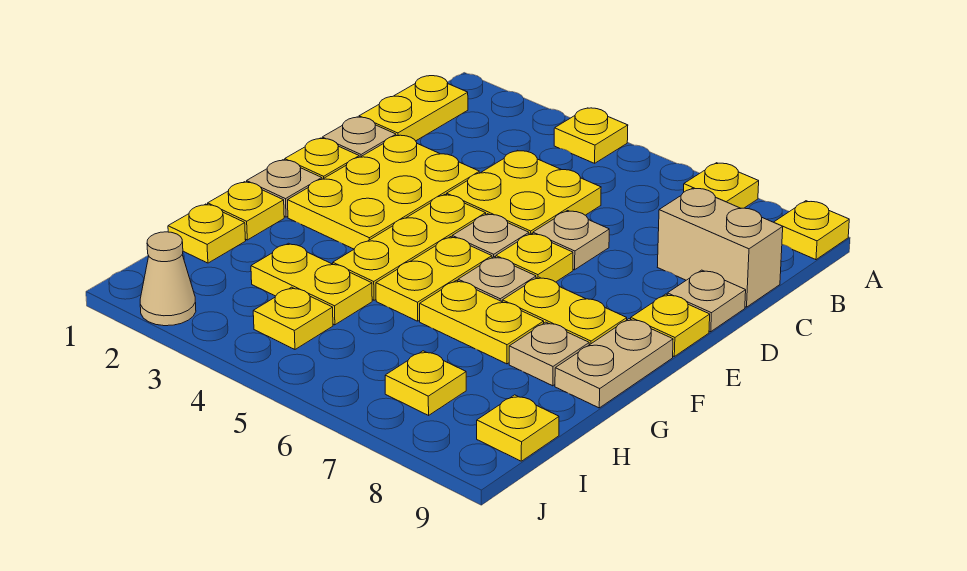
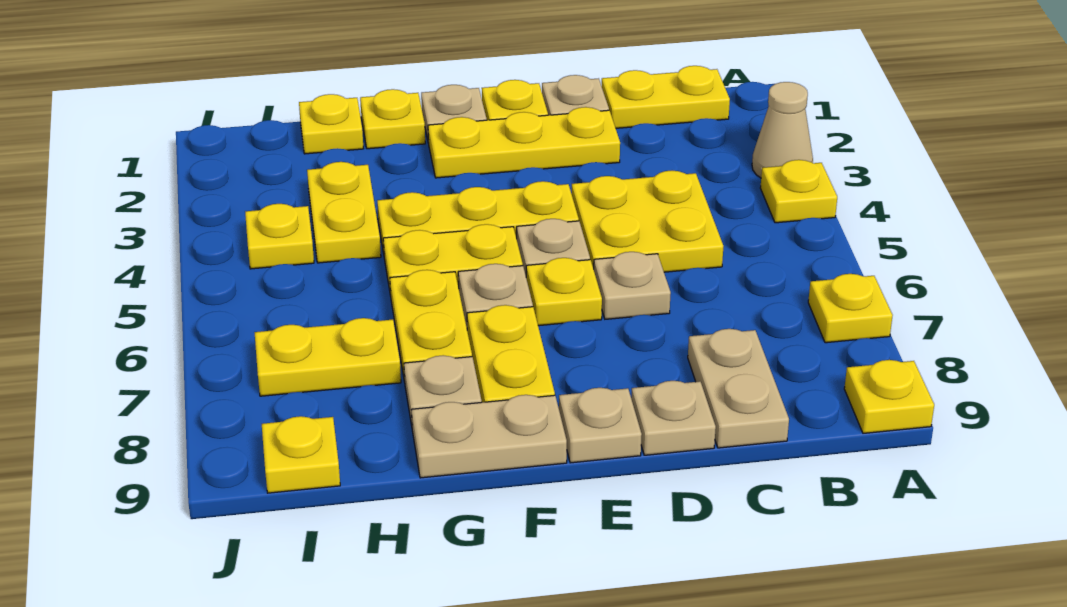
tan brick C8:C9 level 1 -> tan plate C8:C9 level 1
yellow plate D2:F3 level 1 -> yellow plate D2:F2 level 1
yellow plate E9 level 1 -> tan plate E9 level 1
yellow plate I7 level 1 -> yellow plate H7:I7 level 1
tan cone J2 level 1 -> tan cone A3 level 1

